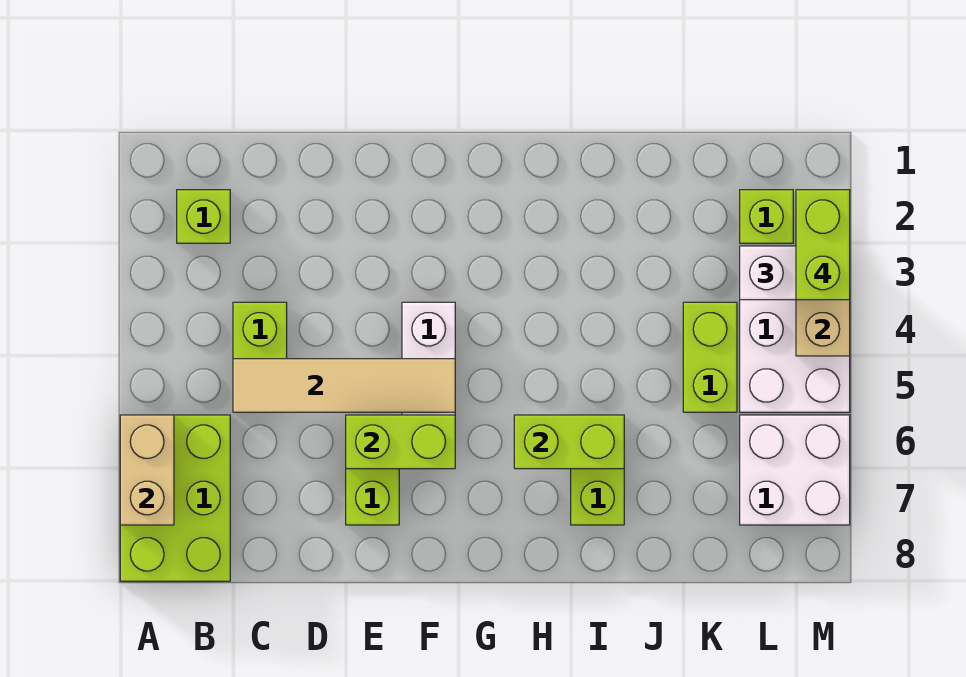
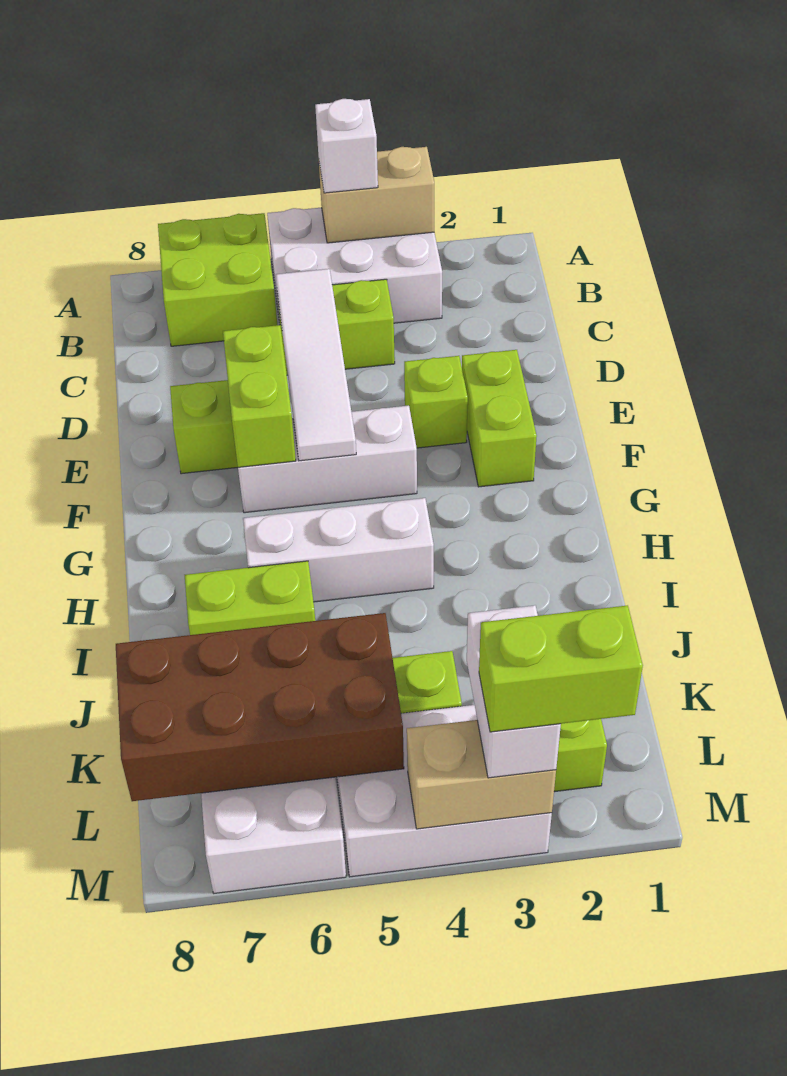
none -> white brick A3:B5 level 1
none -> white brick A4 level 3
lime brick A6:B8 level 1 -> lime brick A6:B7 level 1
tan brick A6:A7 level 2 -> tan brick A3:A4 level 2
lime brick B2 level 1 -> lime brick E3 level 1
tan tile C5:F5 level 2 -> white tile C5:F5 level 2
none -> white brick H4:H6 level 1
lime brick H6:I6 level 2 -> lime brick E2:F2 level 1
none -> brown brick K5:L8 level 2

